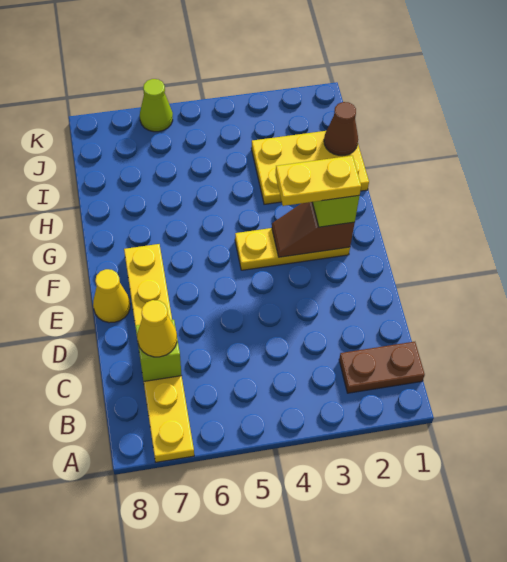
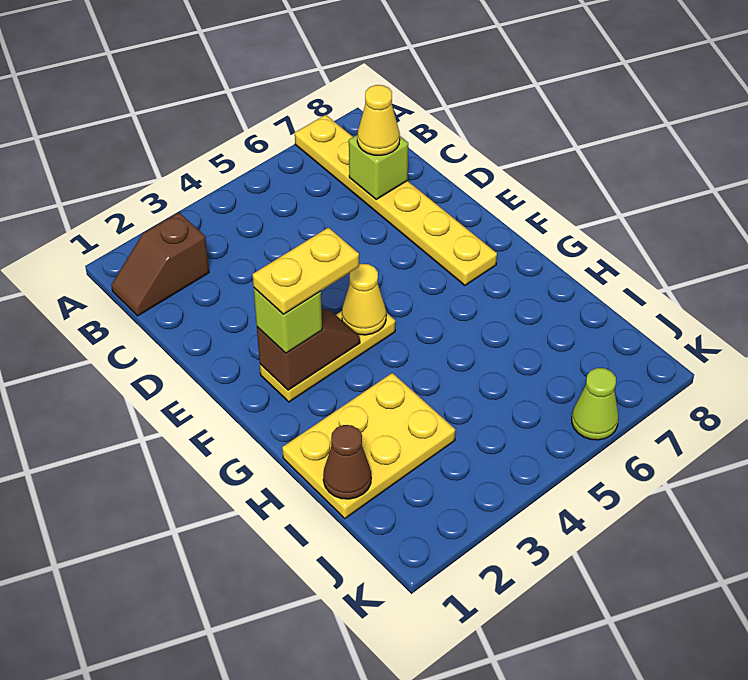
brown plate B1:B2 level 1 -> brown slope B1:B2 level 1 top 2
yellow cone E8 level 1 -> yellow cone F4 level 2

